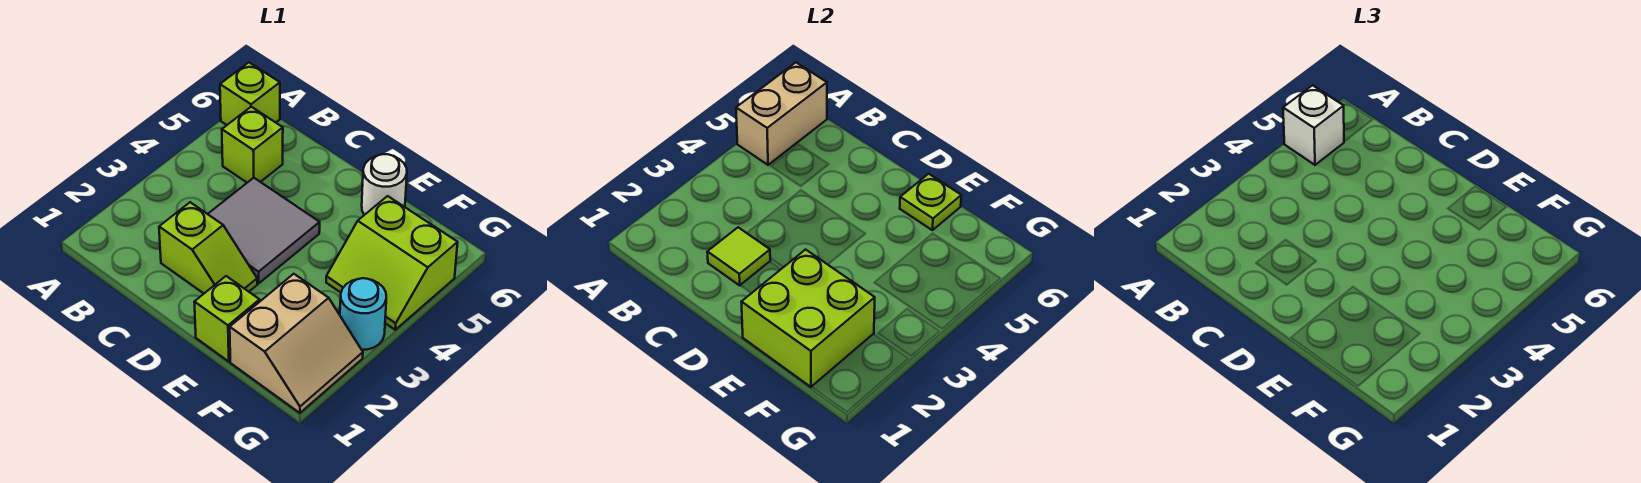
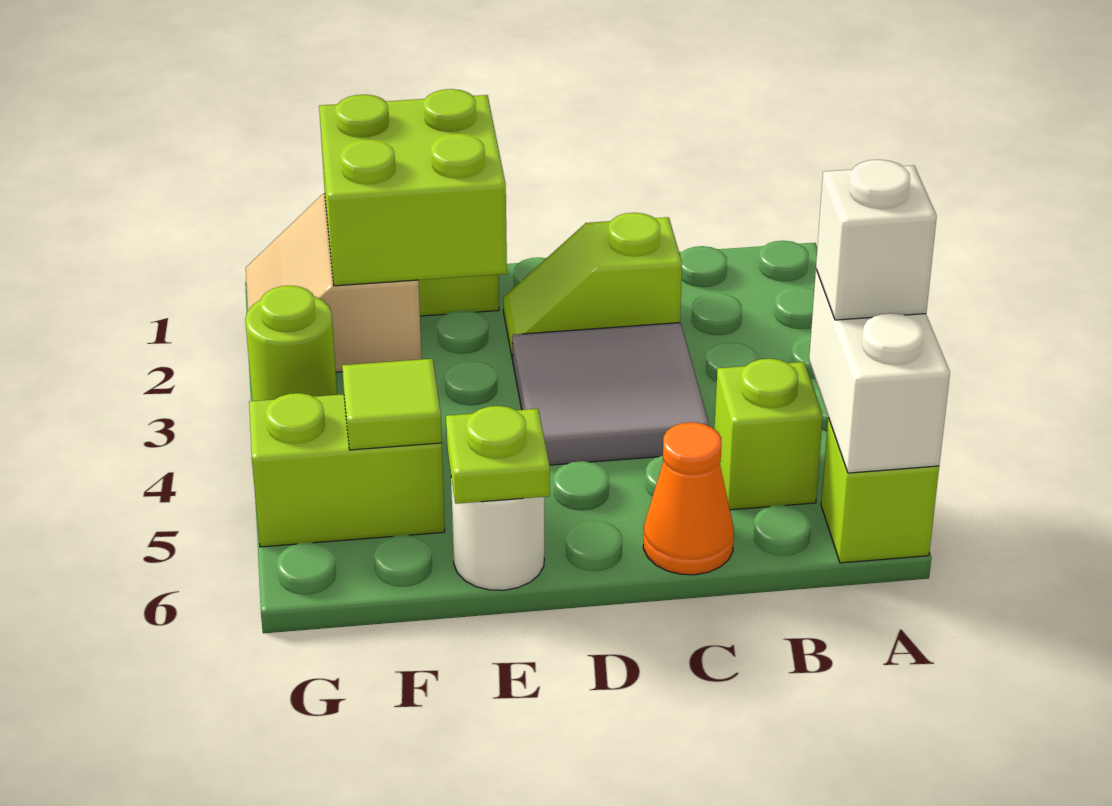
tan brick A5:A6 level 2 -> white brick A5:A6 level 2
lime tile C2 level 2 -> lime tile F5 level 2
none -> orange cone C6 level 1
cyan round brick G3 level 1 -> lime round brick G3 level 1

